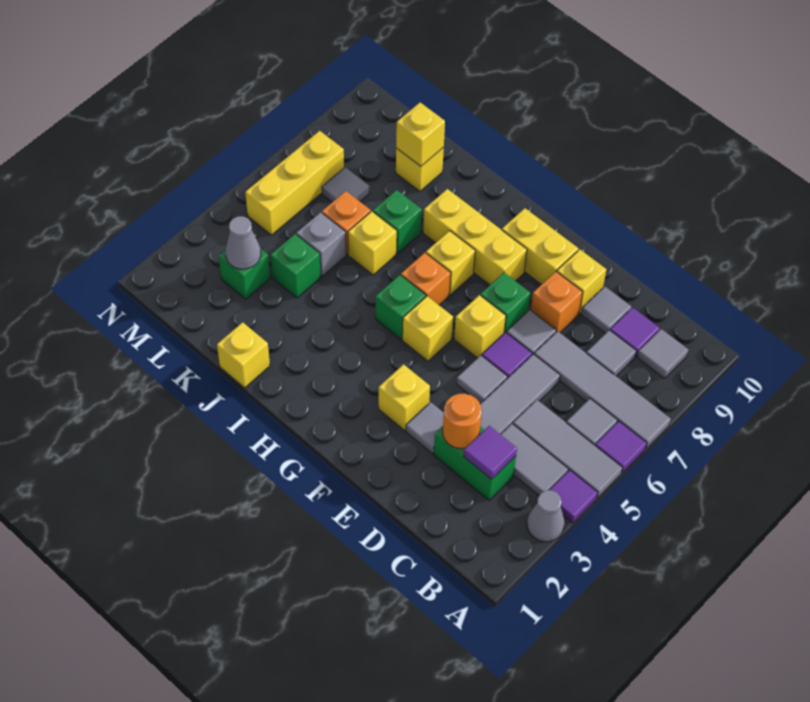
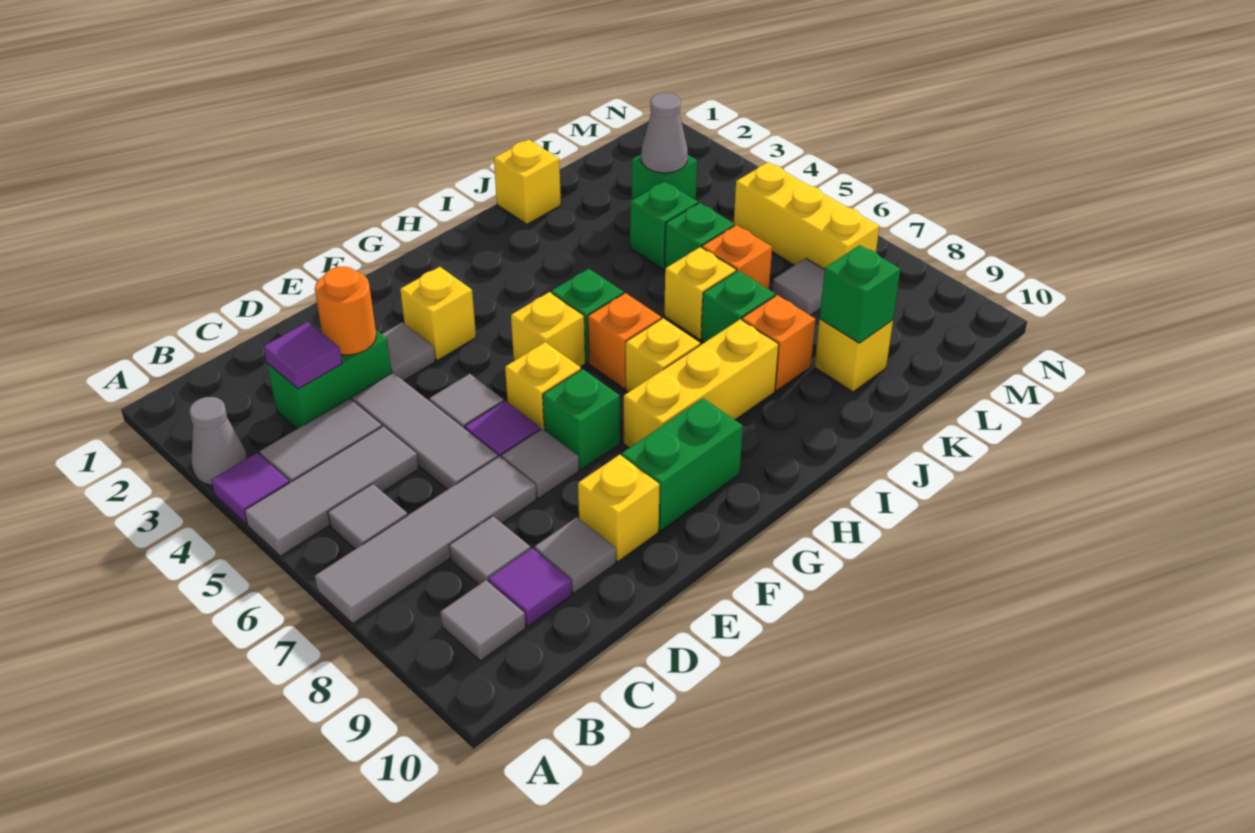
purple tile A6 level 1 -> none
orange brick E8 level 1 -> orange brick J8 level 1
yellow brick F9:G9 level 1 -> green brick F9:G9 level 1
grey brick K5 level 1 -> green brick K5 level 1
yellow brick K9 level 2 -> green brick K9 level 2

